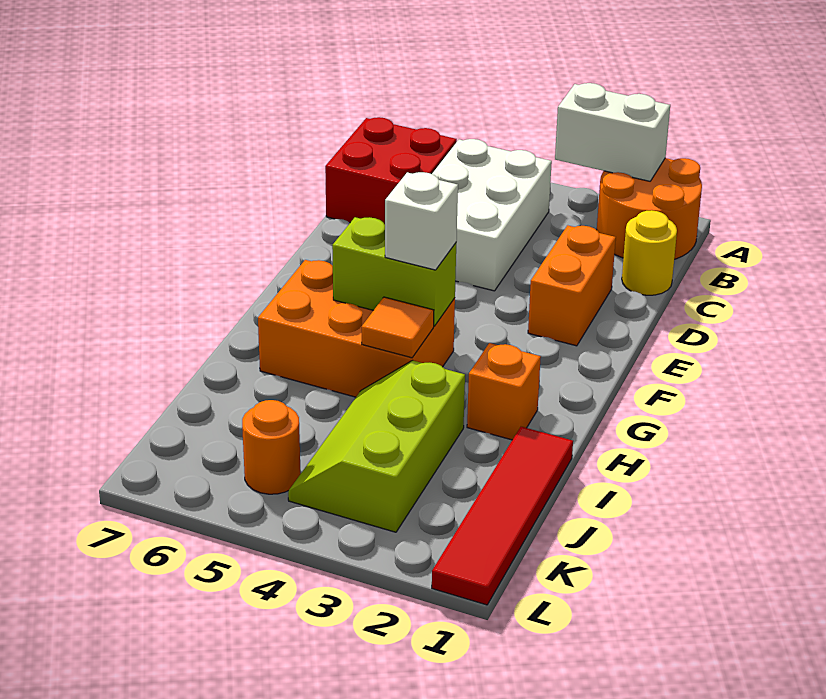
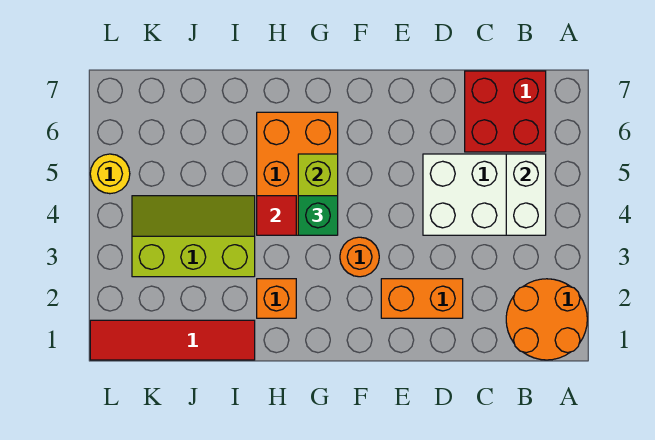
white brick A2:A3 level 2 -> white brick B4:B5 level 2
yellow round brick C1 level 1 -> yellow round brick L5 level 1
white brick G4 level 3 -> green brick G4 level 3
orange tile H4 level 2 -> red tile H4 level 2
orange round brick K5 level 1 -> orange round brick F3 level 1

